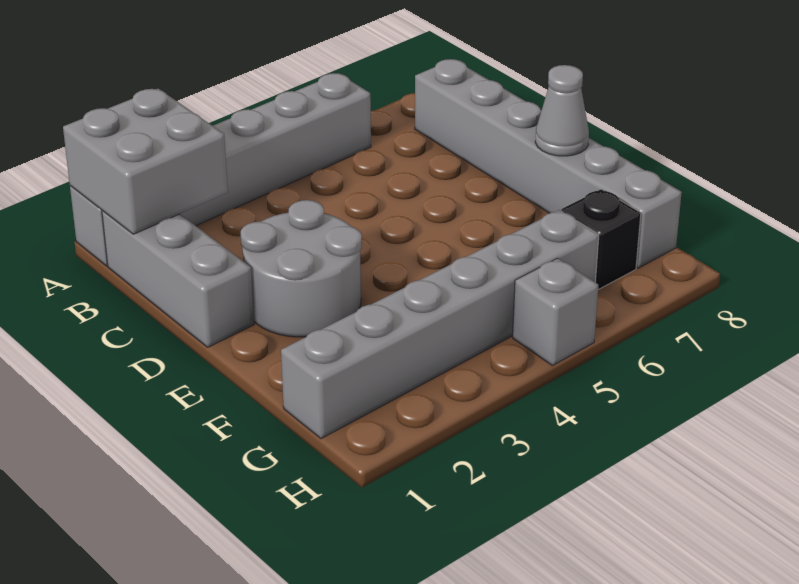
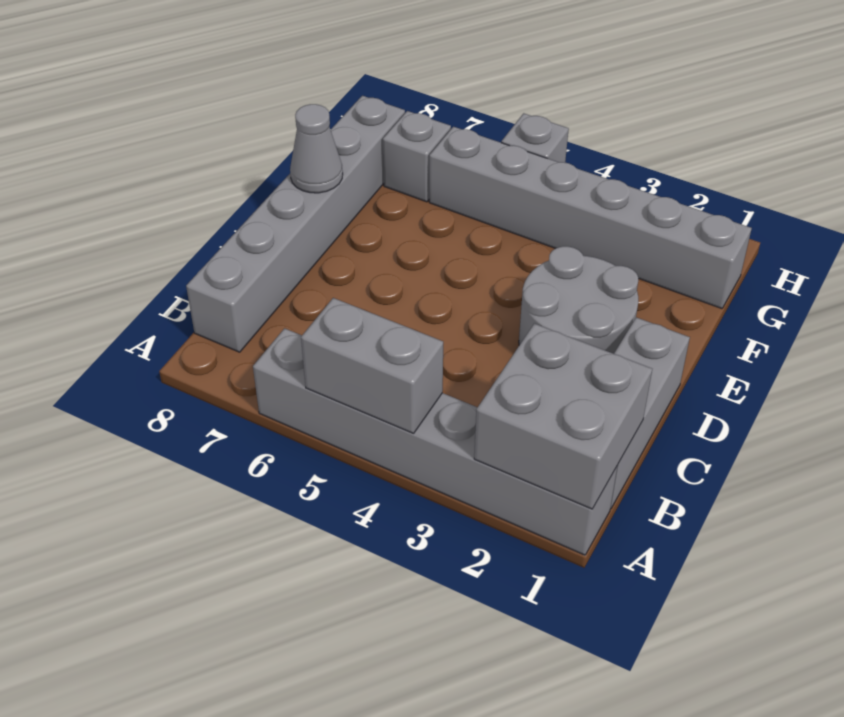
none -> grey brick A4:A5 level 2
black brick G7 level 1 -> grey brick G7 level 1

